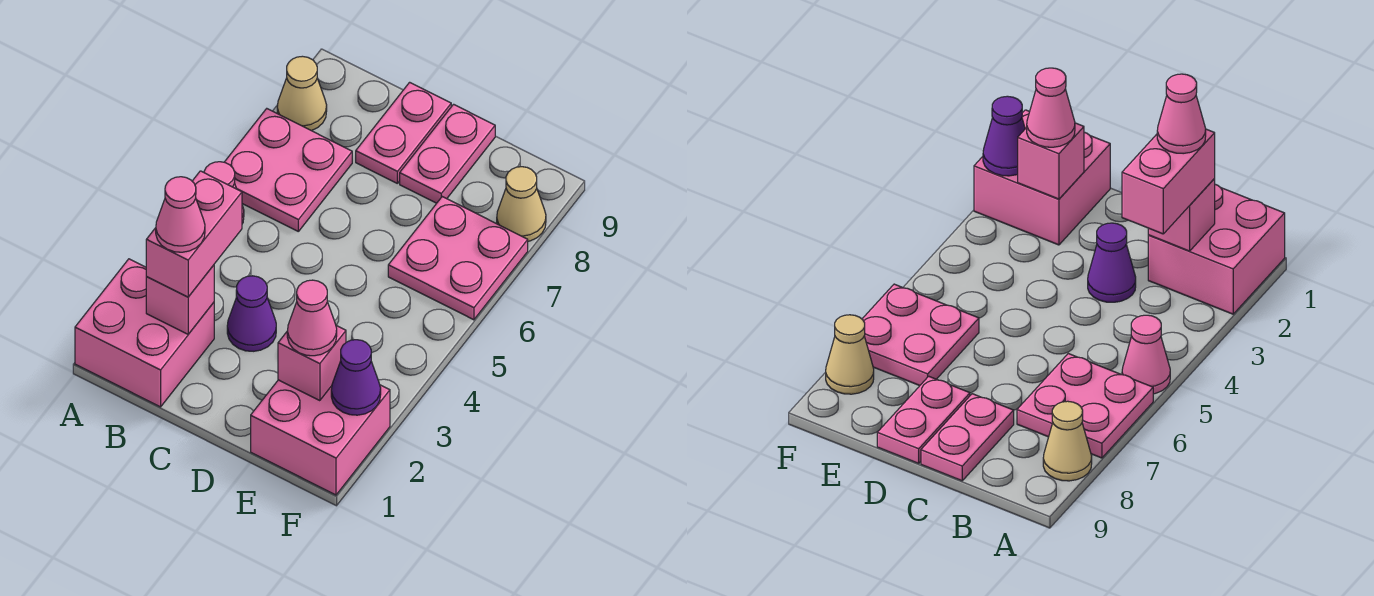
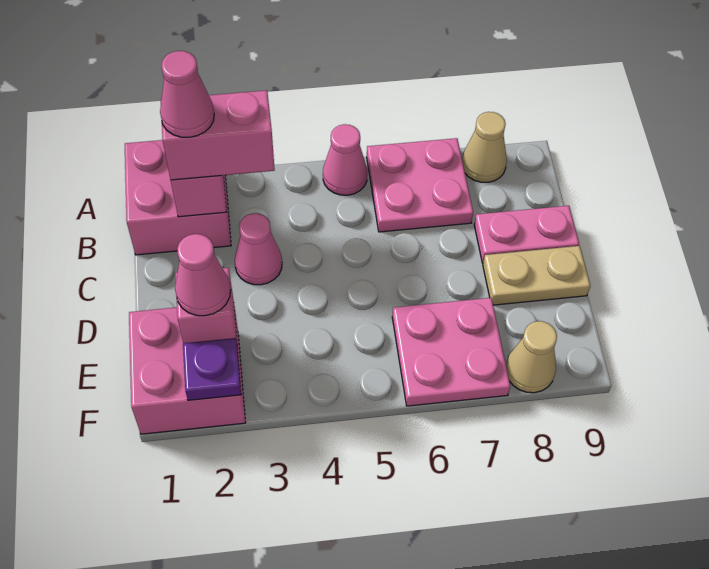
purple cone C3 level 1 -> pink cone C3 level 1
pink plate D8:D9 level 1 -> tan plate D8:D9 level 1
purple cone F2 level 2 -> purple plate F2 level 2

